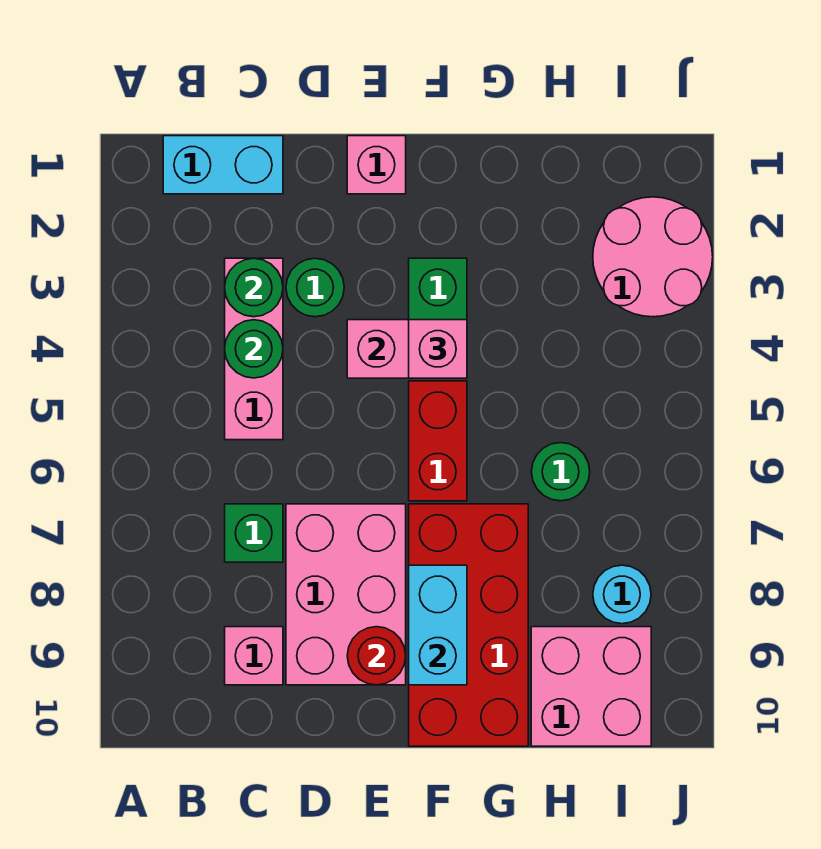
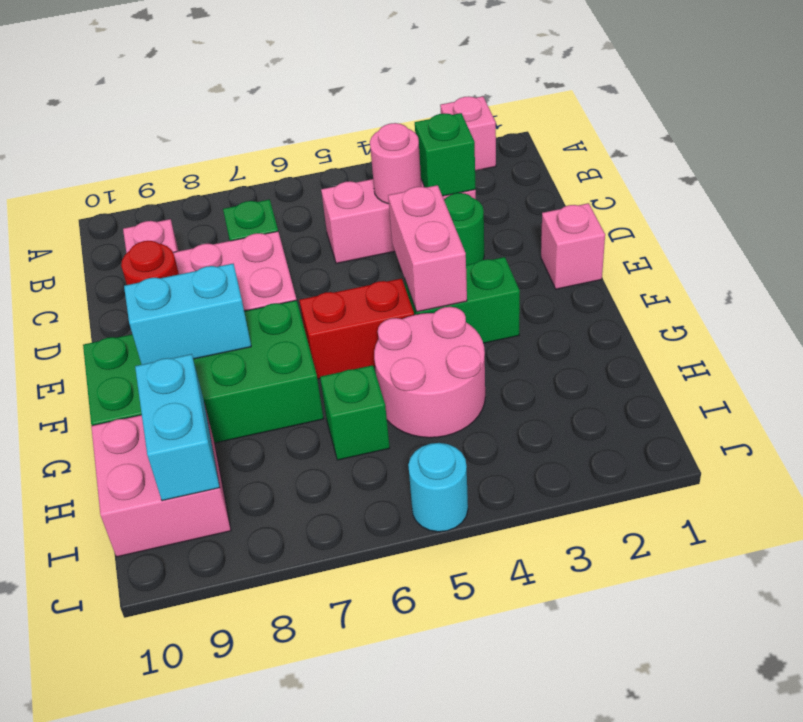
cyan brick B1:C1 level 1 -> cyan brick H9:I9 level 2
green round brick C3 level 2 -> green brick C3 level 2
green round brick C4 level 2 -> pink round brick C4 level 2
pink brick F4 level 3 -> pink brick A2 level 1
red brick F7:G10 level 1 -> green brick F7:G10 level 1
green round brick H6 level 1 -> green brick H6 level 1
pink round brick I2:J3 level 1 -> pink round brick G4:H5 level 1
cyan round brick I8 level 1 -> cyan round brick J5 level 1

